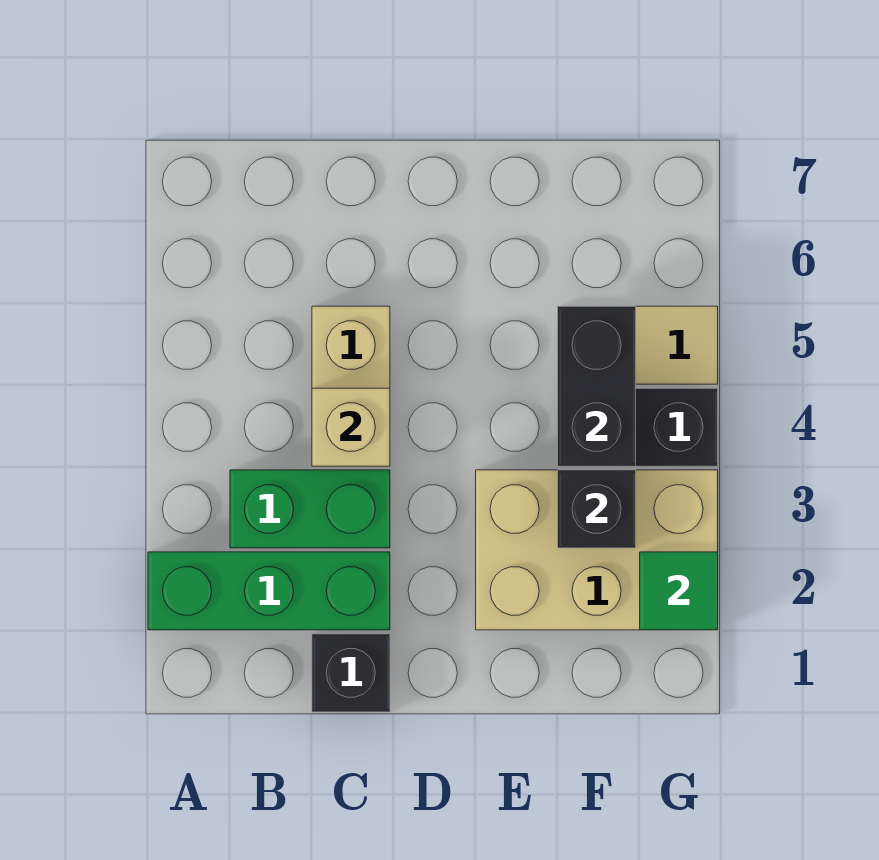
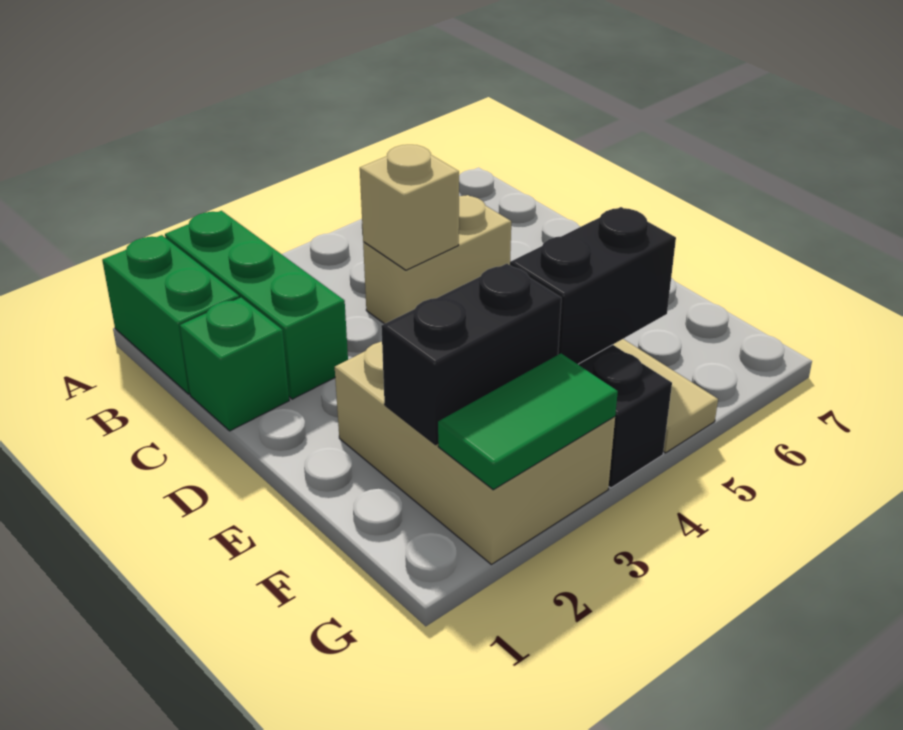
green brick B3:C3 level 1 -> green brick A1:B1 level 1
black brick C1 level 1 -> green brick C1 level 1
black brick F3 level 2 -> black brick F2:F3 level 2
green tile G2 level 2 -> green tile G2:G3 level 2

